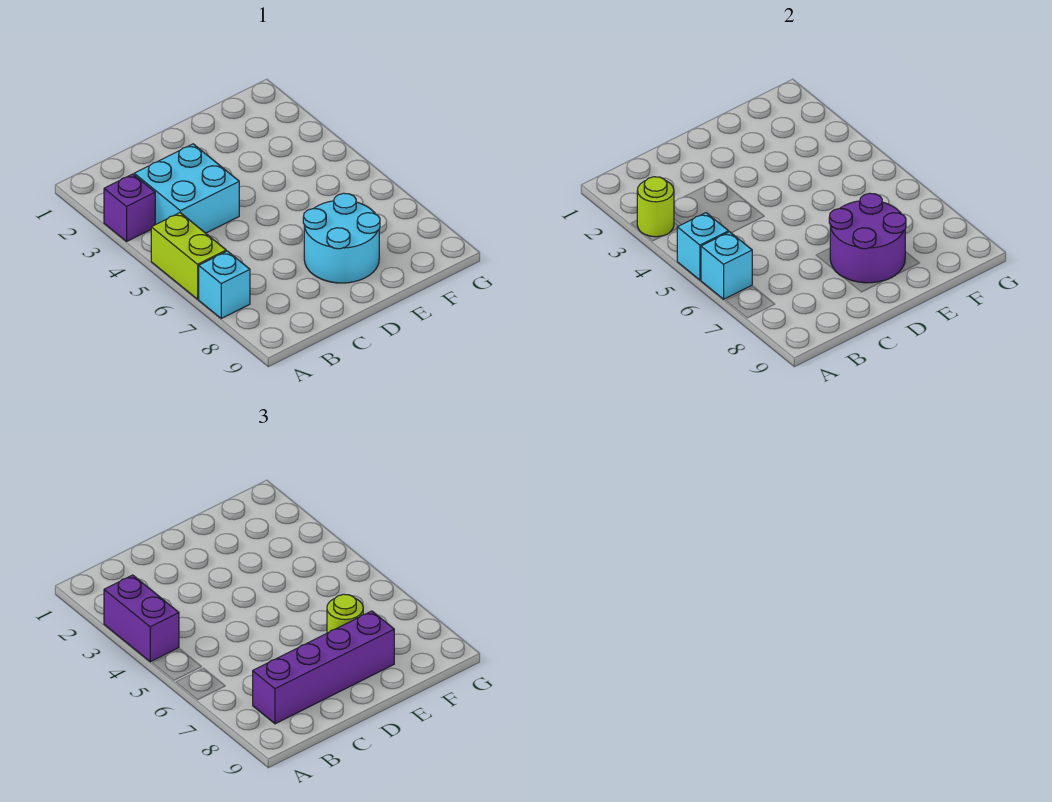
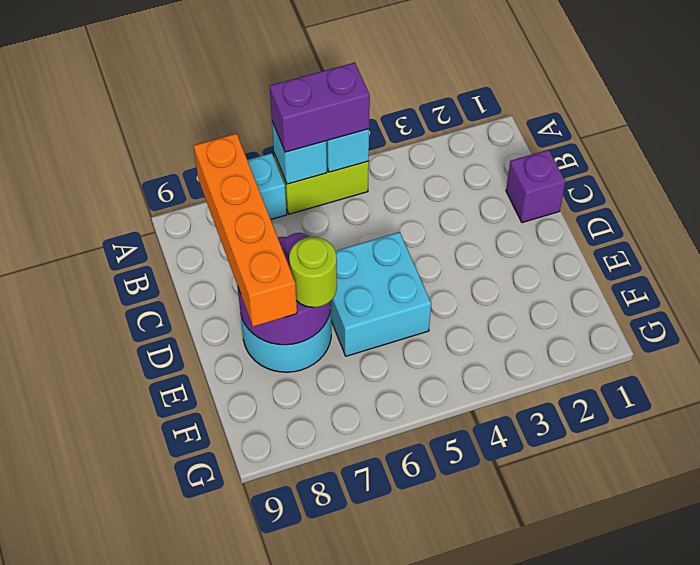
purple brick A3 level 1 -> purple brick C1 level 1
lime round brick A3 level 2 -> none
purple brick A3:A4 level 3 -> purple brick A5:A6 level 3
cyan brick B3:C4 level 1 -> cyan brick D5:E6 level 1
purple brick B8:E8 level 3 -> orange brick B8:E8 level 3

